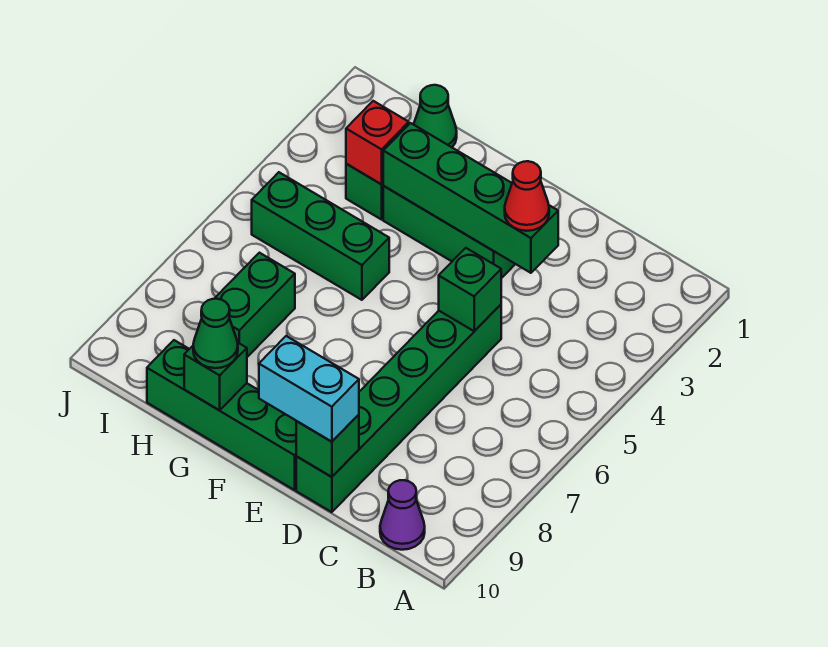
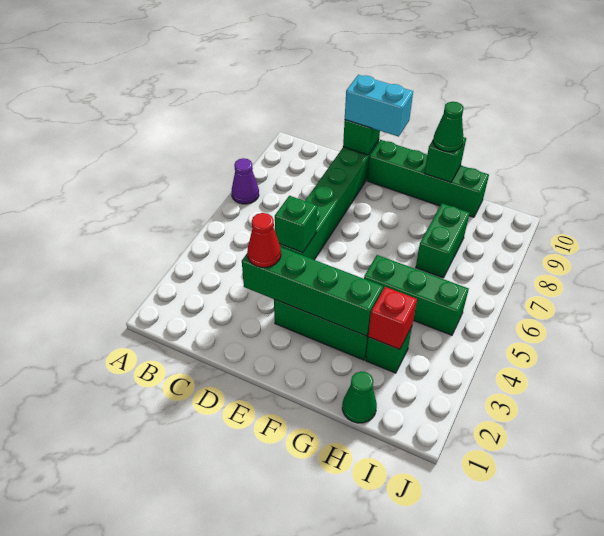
purple cone B10 level 1 -> purple cone A7 level 1

